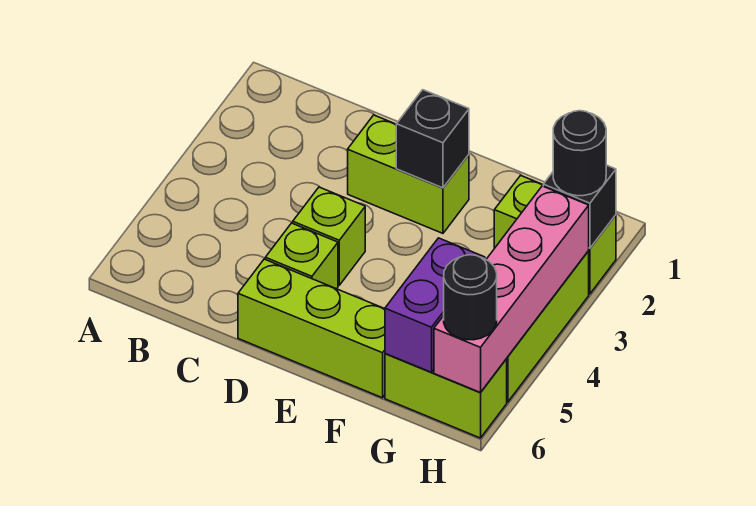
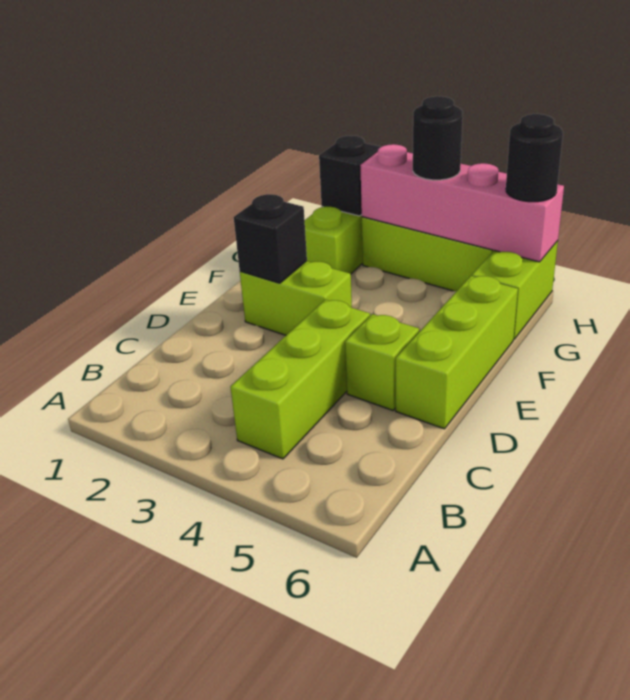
lime brick D2:E2 level 1 -> lime brick E2:E3 level 1
lime brick D4 level 1 -> lime brick B4:D4 level 1
purple brick G5:G6 level 2 -> none
black round brick H2 level 3 -> black round brick H4 level 3

